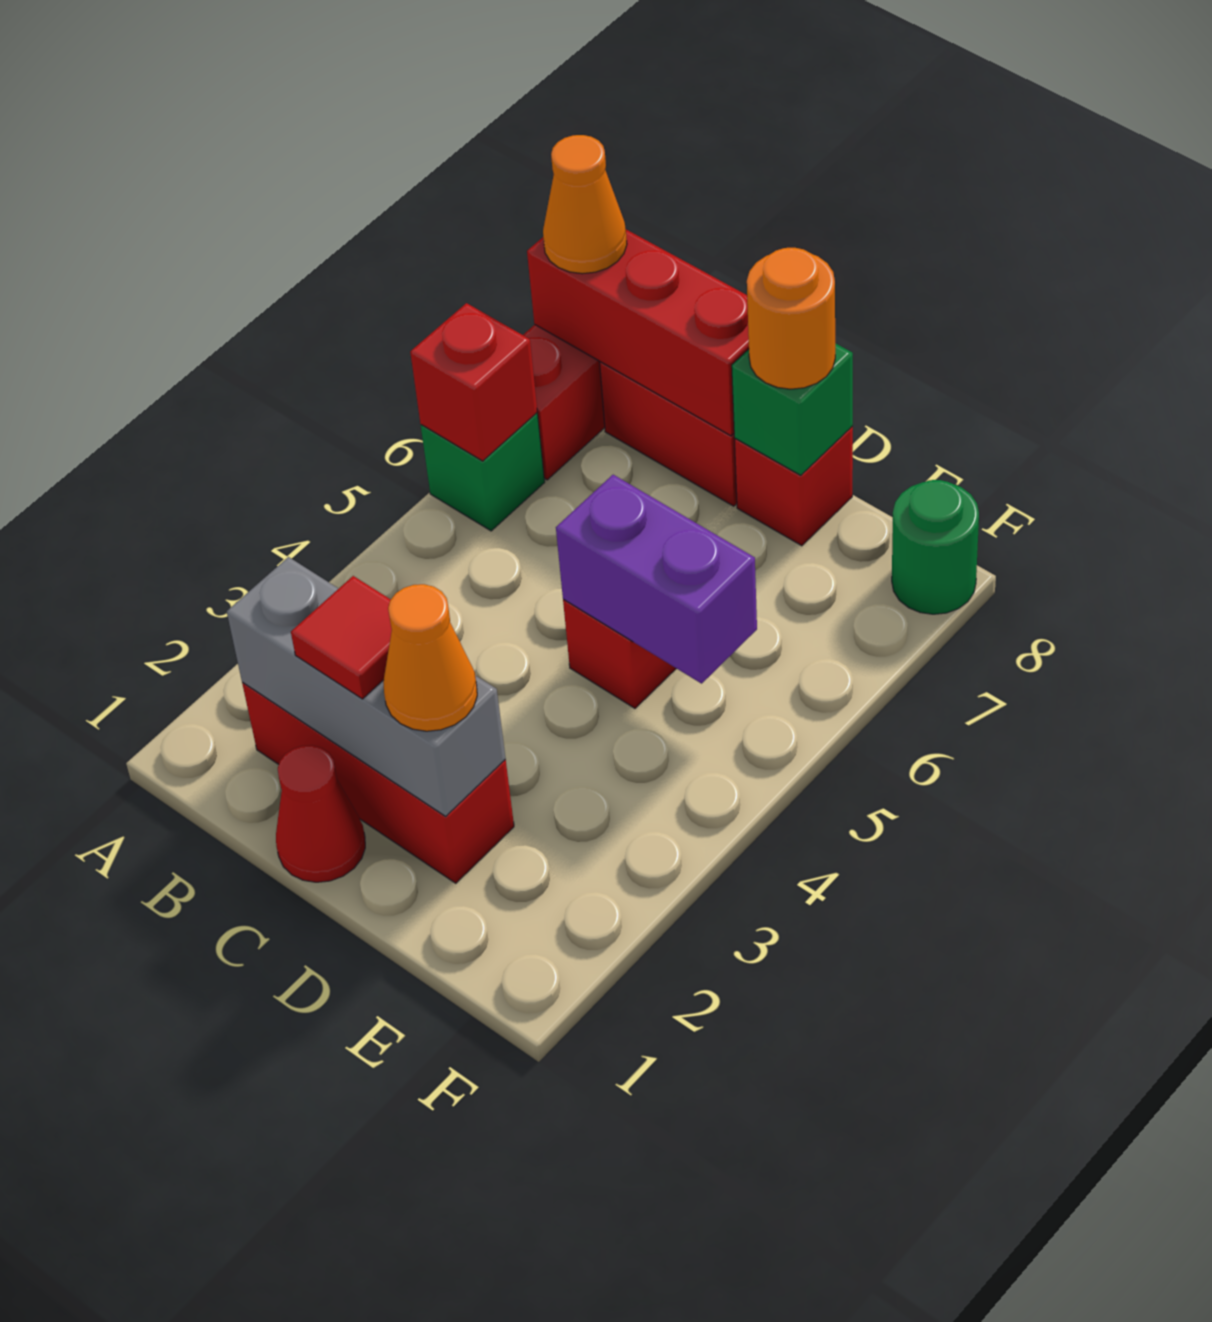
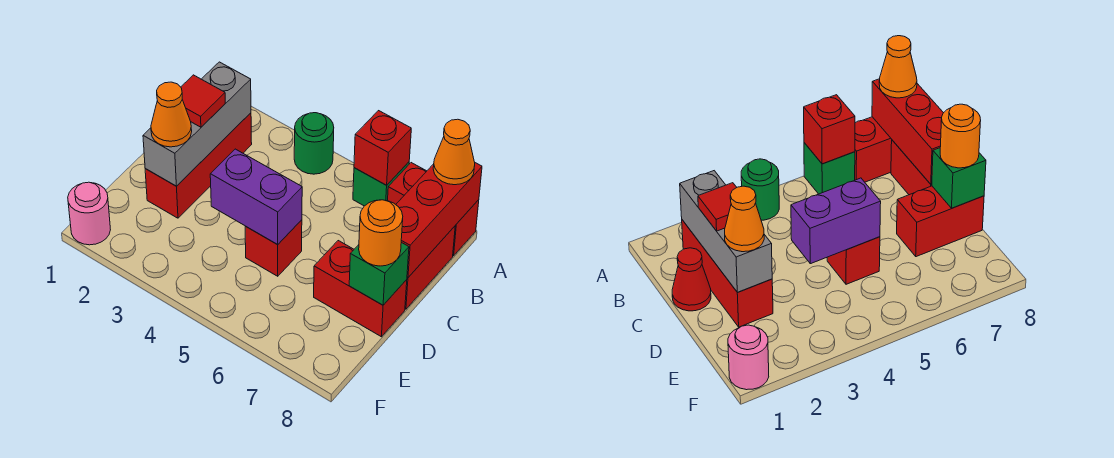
purple brick D5:E5 level 2 -> purple brick D4:D5 level 2
red brick D8 level 1 -> red brick D7:D8 level 1
none -> pink round brick F1 level 1
green round brick F8 level 1 -> green round brick A4 level 1

